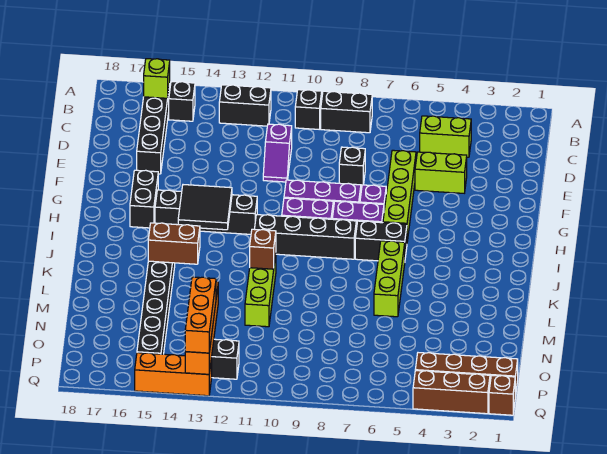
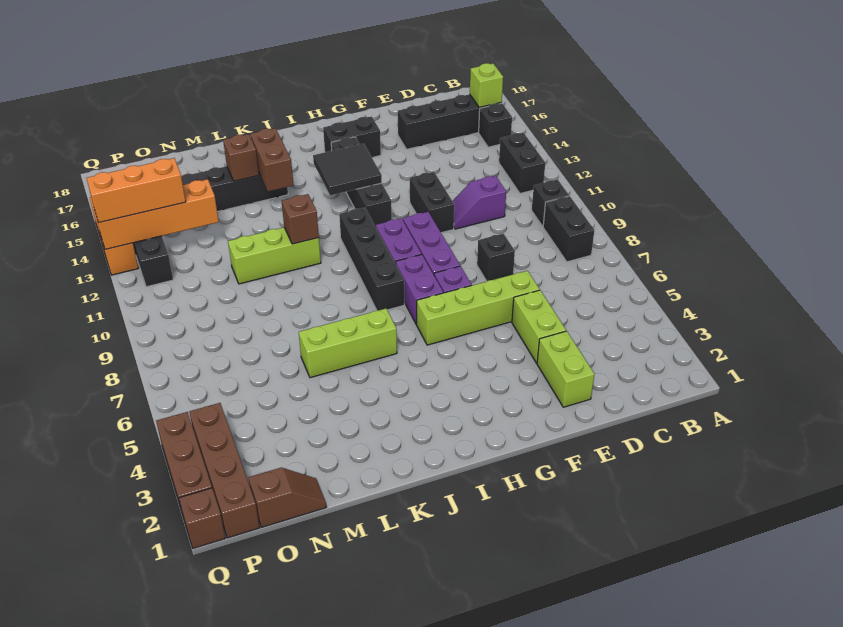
lime brick C4:C5 level 1 -> lime brick E2:E3 level 1
black brick I6:I7 level 1 -> black brick F11:F12 level 1
none -> brown brick L15 level 2
none -> brown slope N1:O1 level 1 top O

